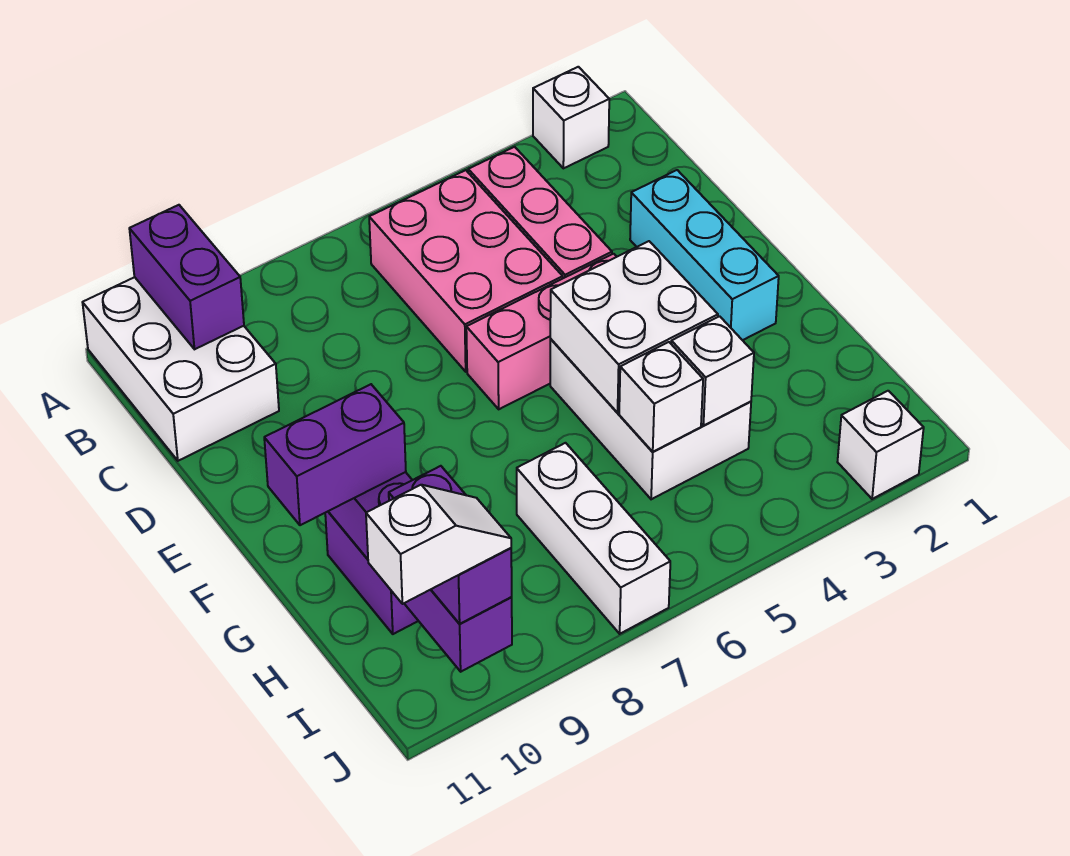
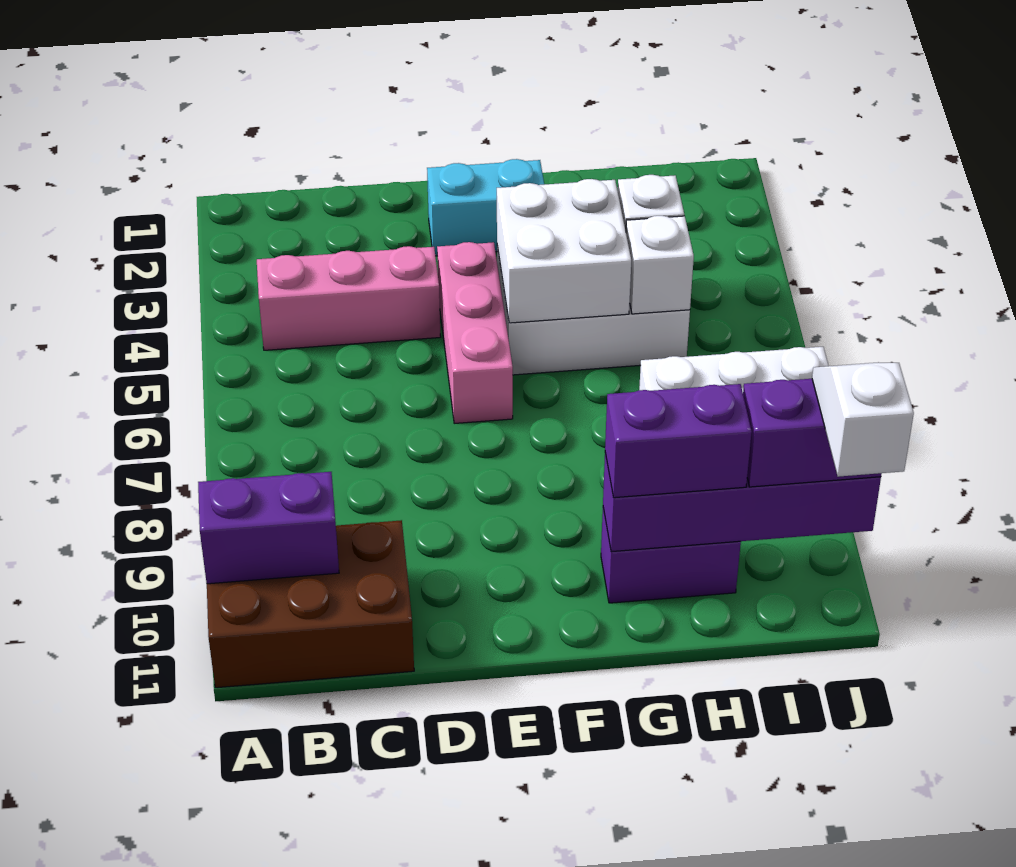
white brick A2 level 1 -> none
white brick A10:C11 level 1 -> brown brick A10:C11 level 1
pink brick B5:D6 level 1 -> none
cyan brick D2:F2 level 1 -> cyan brick E2:F2 level 1
purple brick G10:G11 level 3 -> purple brick G10:H10 level 3
white brick J2 level 1 -> none

